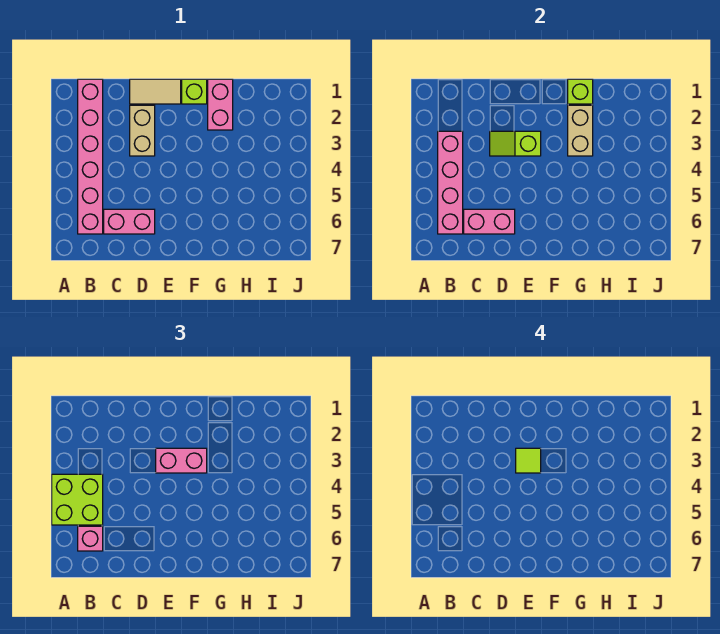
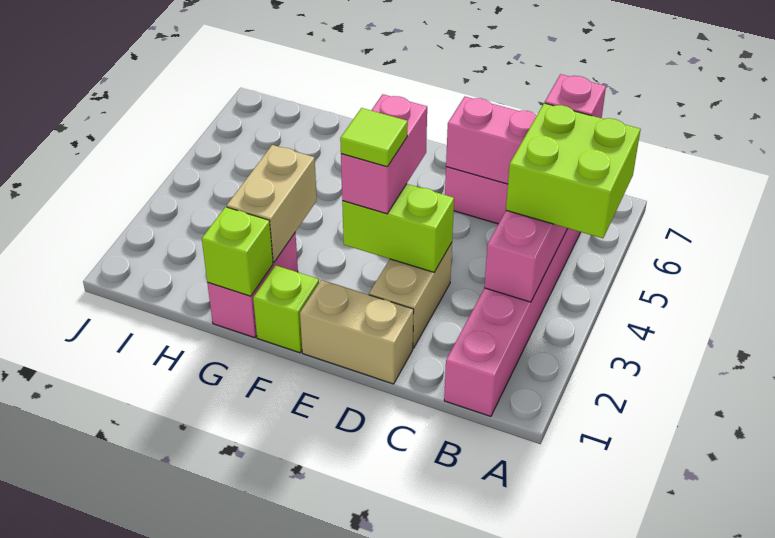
tan tile D1:E1 level 1 -> tan brick D1:E1 level 1
lime slope D3:E3 level 2 top E -> lime brick D3:E3 level 2
pink brick E3:F3 level 3 -> pink brick E3:E4 level 3

